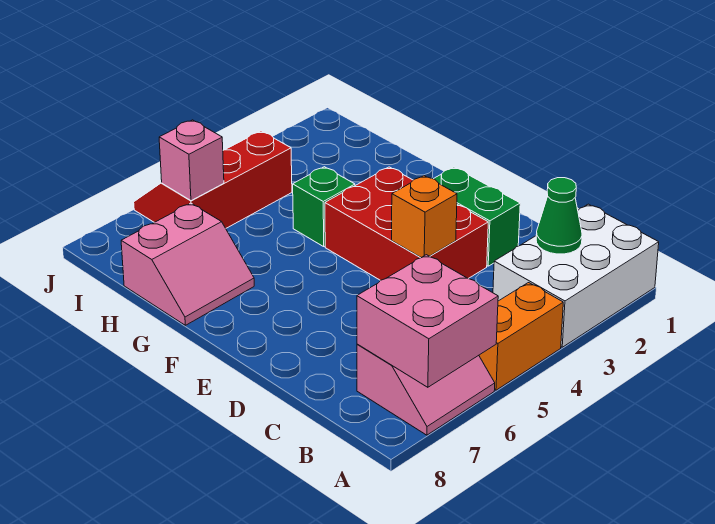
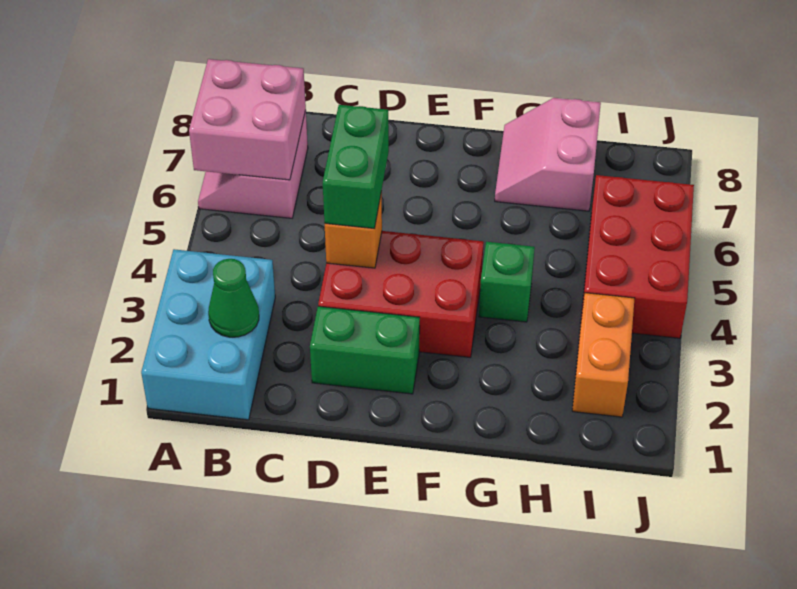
white brick A1:B3 level 1 -> cyan brick A1:B3 level 1
orange brick A4:A5 level 1 -> orange brick I2:I3 level 1
none -> green brick D4:D5 level 3
red slope I4:J6 level 1 top I -> red brick I4:J6 level 1
pink brick I6 level 2 -> none

